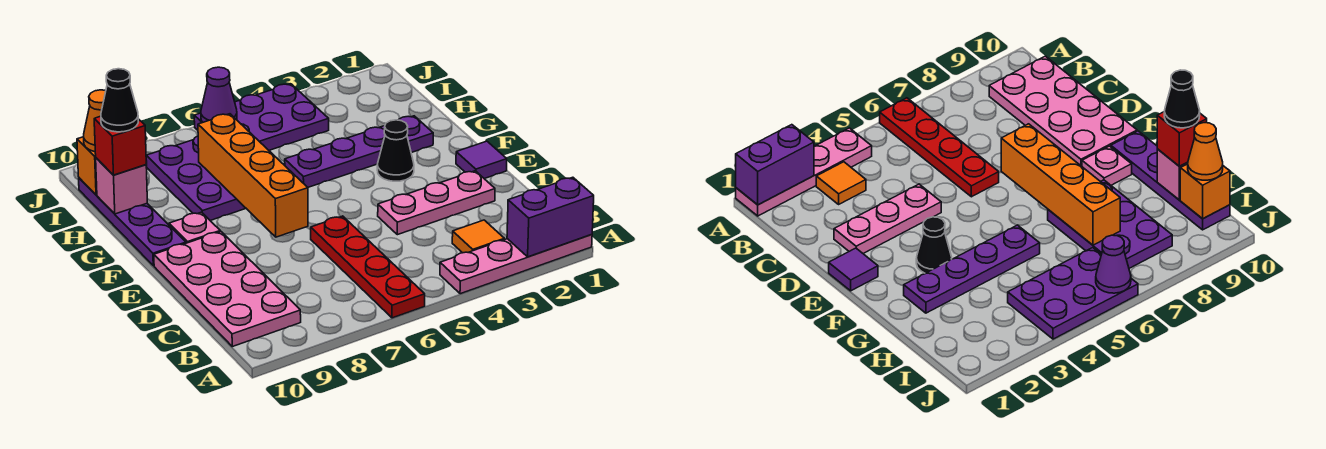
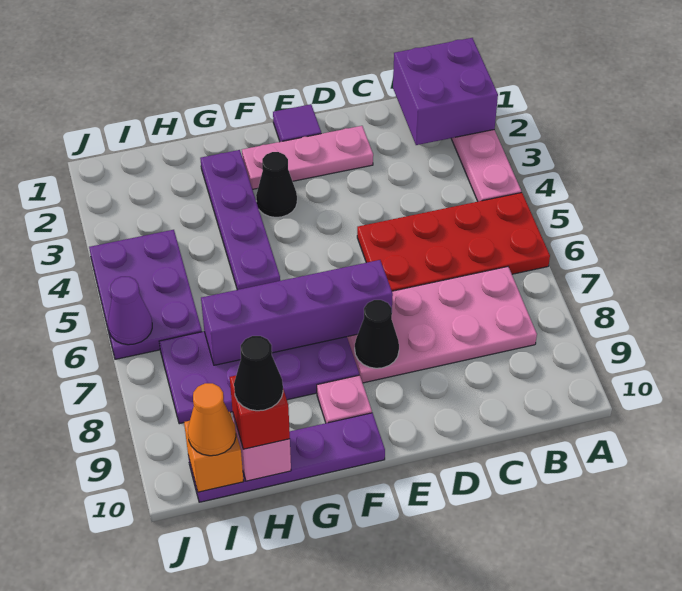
purple brick A1:A2 level 2 -> purple brick A1:B2 level 2
red plate A6:D6 level 1 -> red plate A5:D6 level 1
orange tile B3 level 1 -> none
pink plate B9:E10 level 1 -> pink plate B7:E8 level 1
pink plate D2:D4 level 1 -> pink plate D2:F2 level 1
orange brick E7:H7 level 2 -> purple brick E7:H7 level 2
none -> black cone E8 level 2
purple plate G7:I8 level 1 -> purple plate F7:I8 level 1

